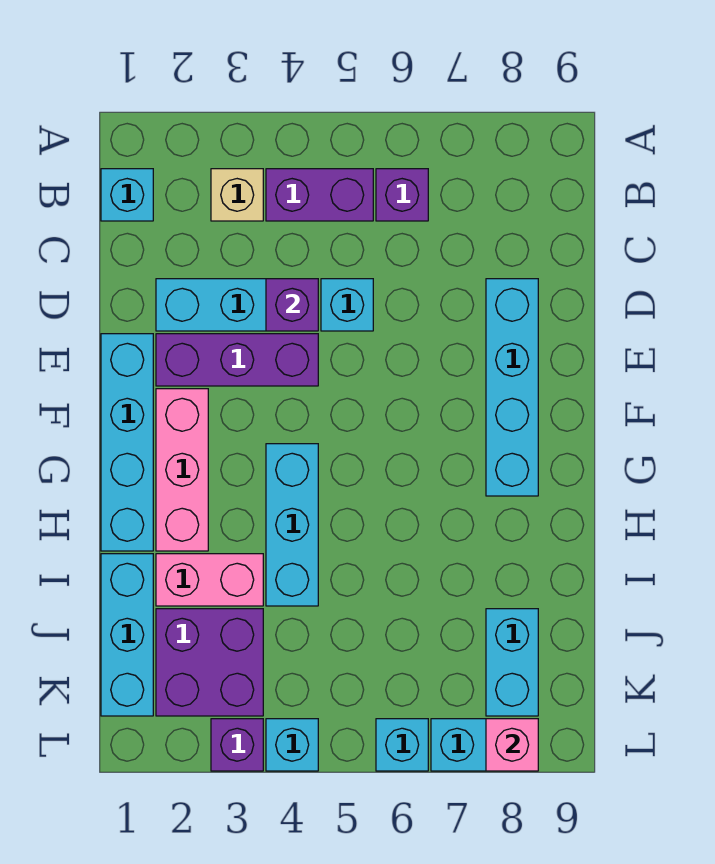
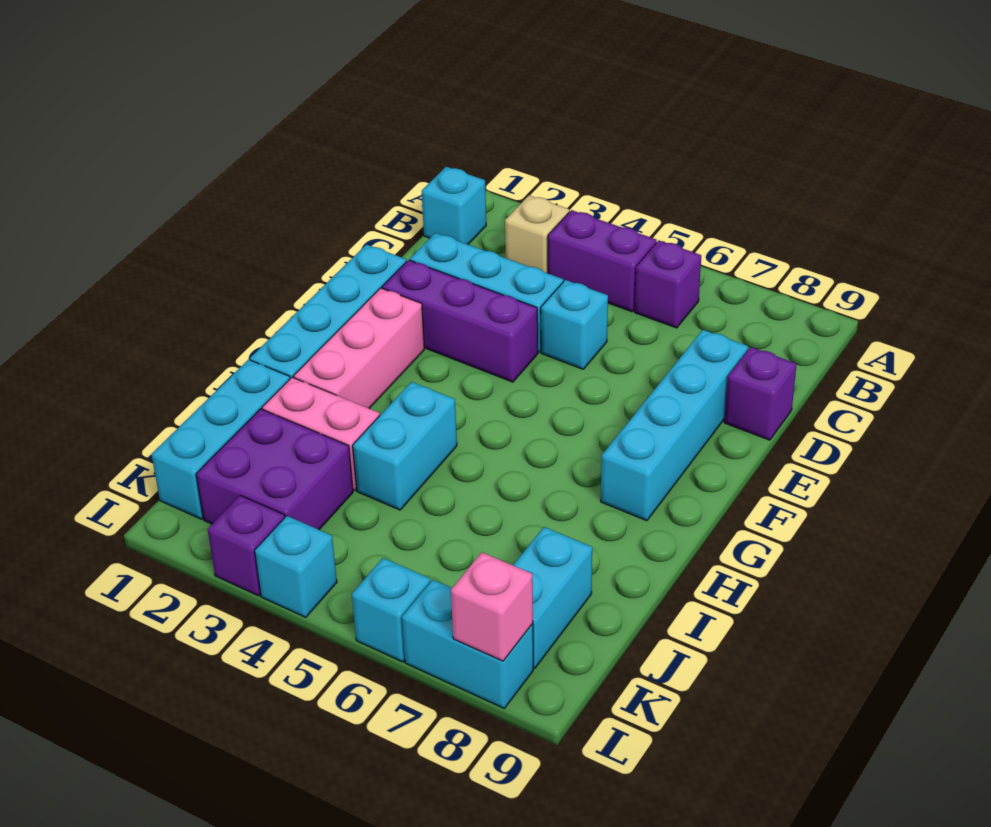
purple brick D4 level 2 -> purple brick D9 level 1
cyan brick G4:I4 level 1 -> cyan brick H4:I4 level 1

